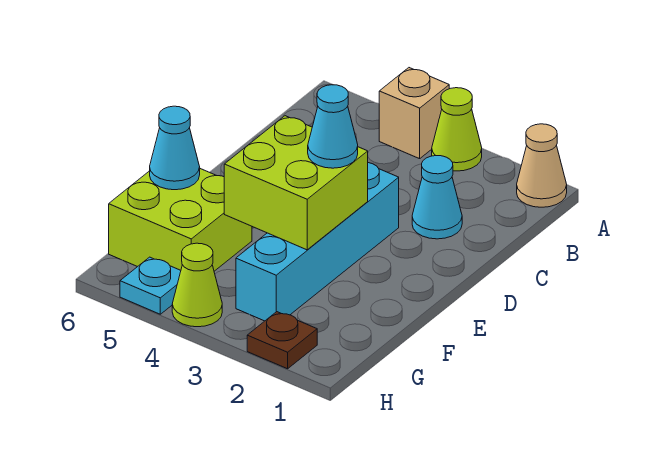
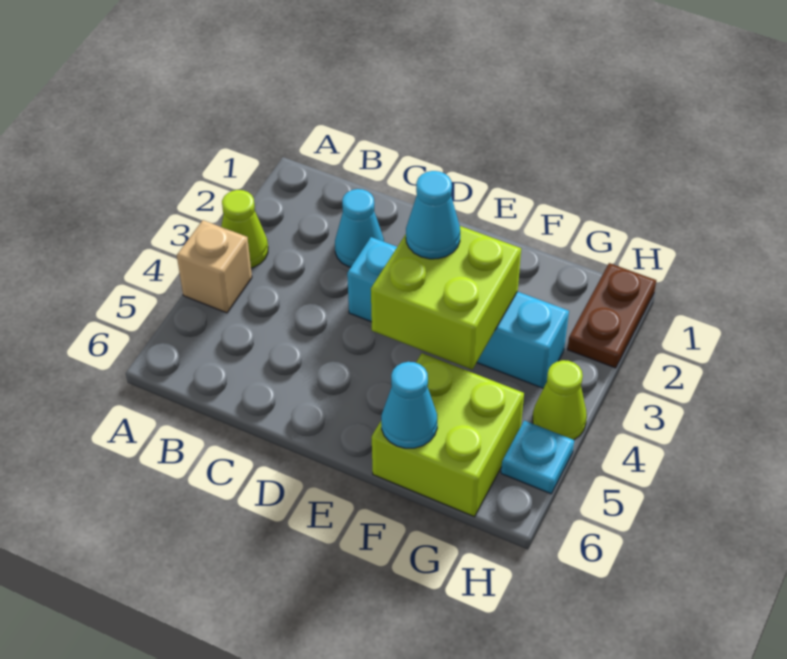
tan cone A1 level 1 -> none
brown plate H2 level 1 -> brown plate H1:H2 level 1

